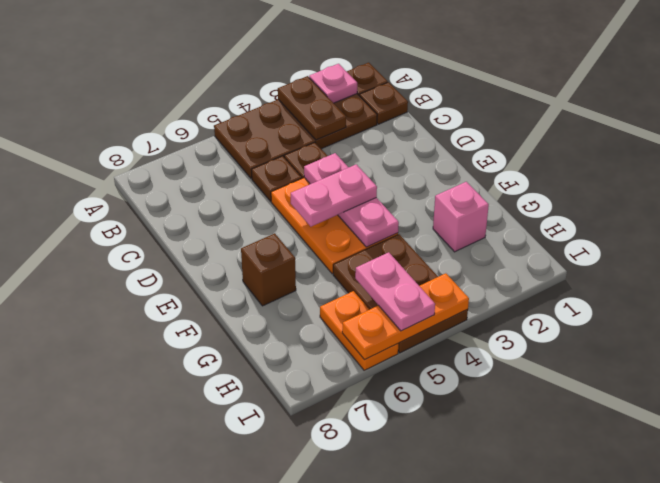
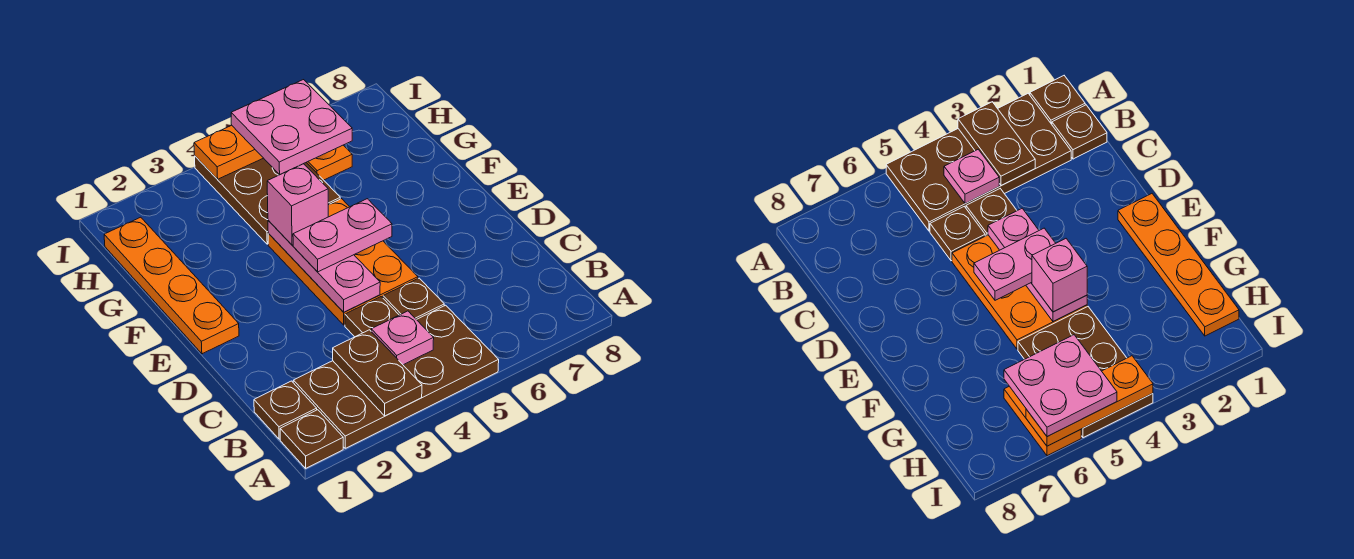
pink plate A2 level 2 -> pink plate B4 level 2
none -> orange plate E1:H1 level 1
brown brick F7 level 1 -> none
pink brick G2 level 1 -> pink brick F4 level 3
pink plate H5:I5 level 3 -> pink plate H5:I6 level 3

